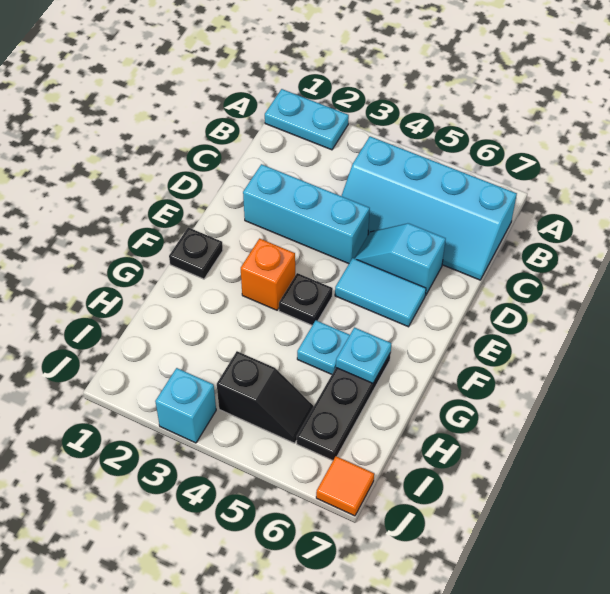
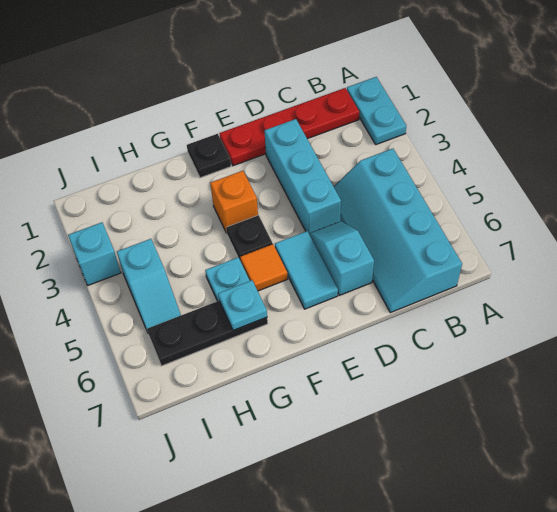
none -> red plate B1:E1 level 1
black slope I4:I5 level 1 top 4 -> cyan slope I4:I5 level 1 top 4
orange tile J7 level 1 -> orange tile F5 level 1

